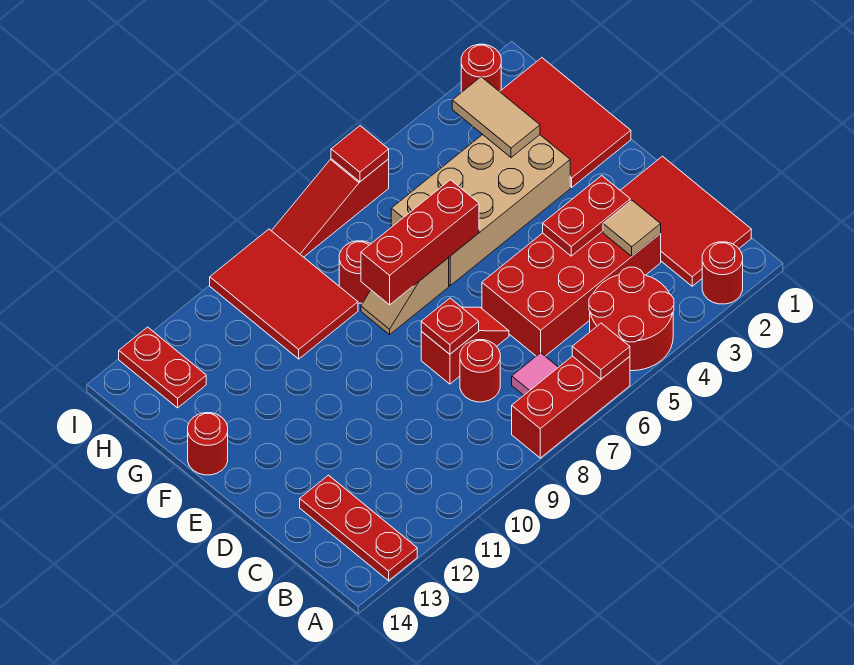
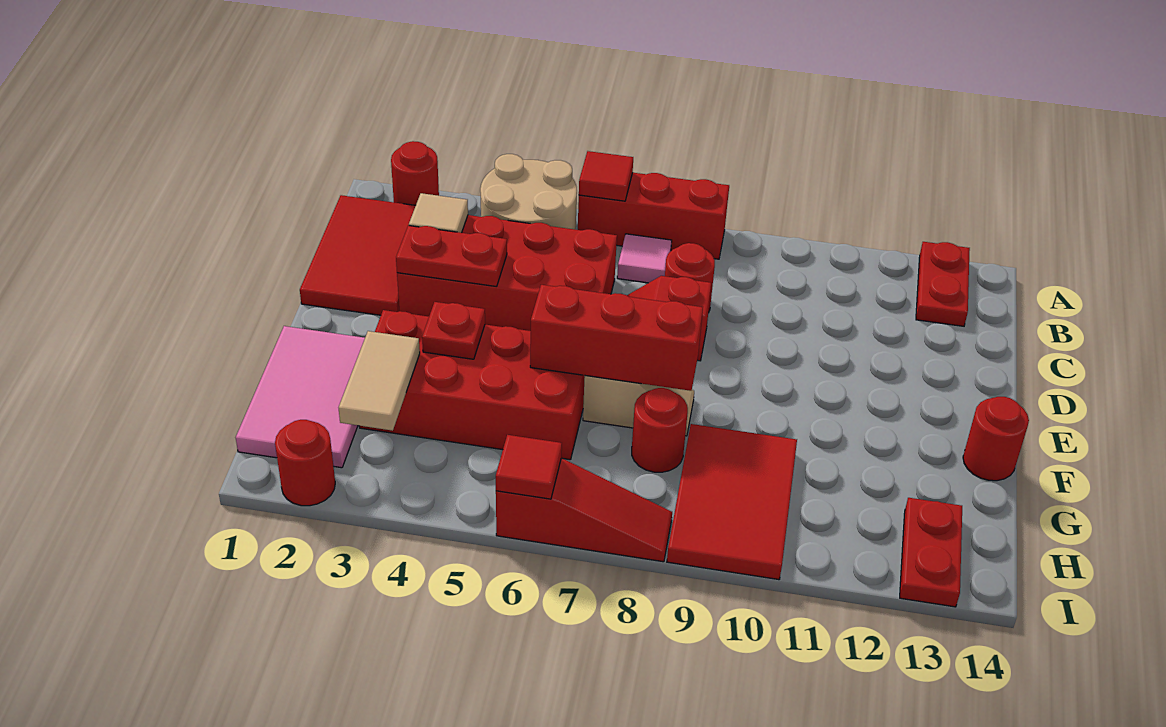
red round brick A4:B5 level 1 -> tan round brick A4:B5 level 1
red plate A13:C13 level 1 -> red plate A13:B13 level 1
red plate D8 level 2 -> red plate F4 level 2
red tile F1:H2 level 1 -> pink tile F1:H2 level 1
tan brick F3:G6 level 1 -> red brick F3:G6 level 1

